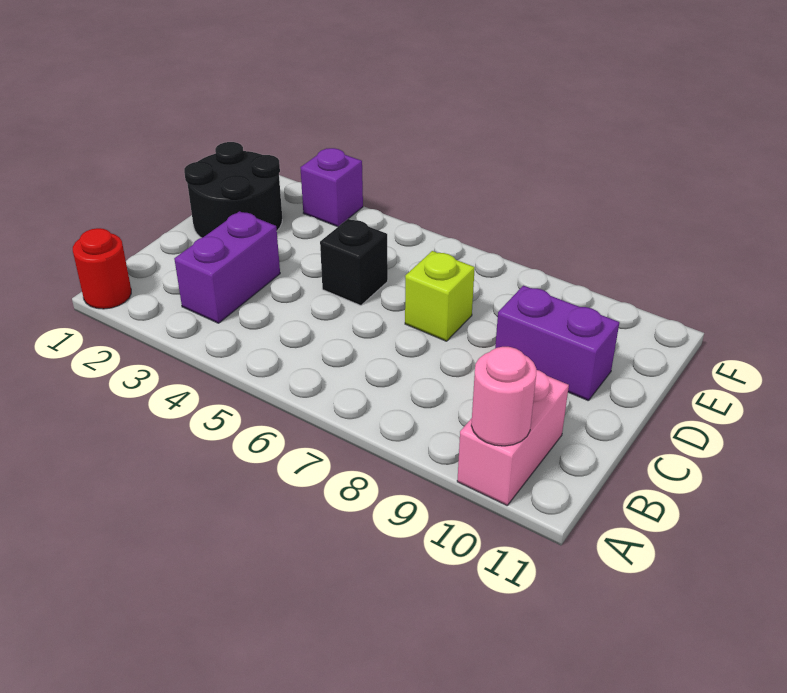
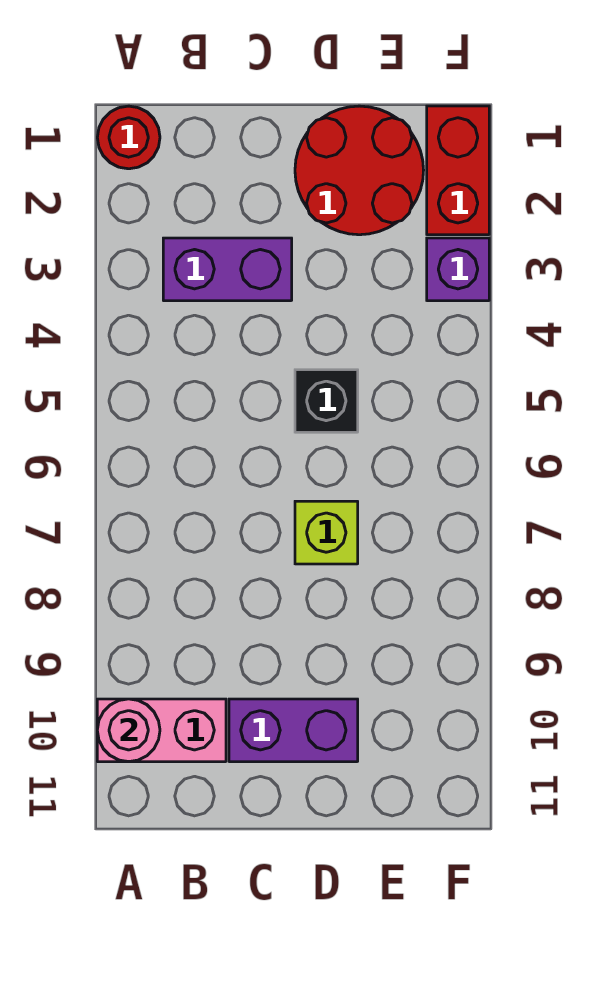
black round brick D1:E2 level 1 -> red round brick D1:E2 level 1
purple brick D9:D10 level 1 -> purple brick C10:D10 level 1
none -> red brick F1:F2 level 1

